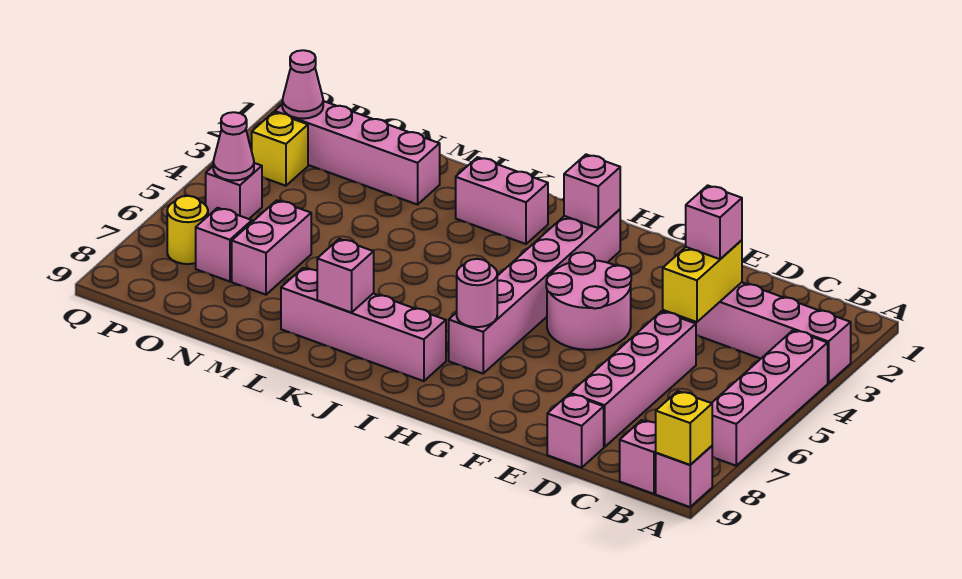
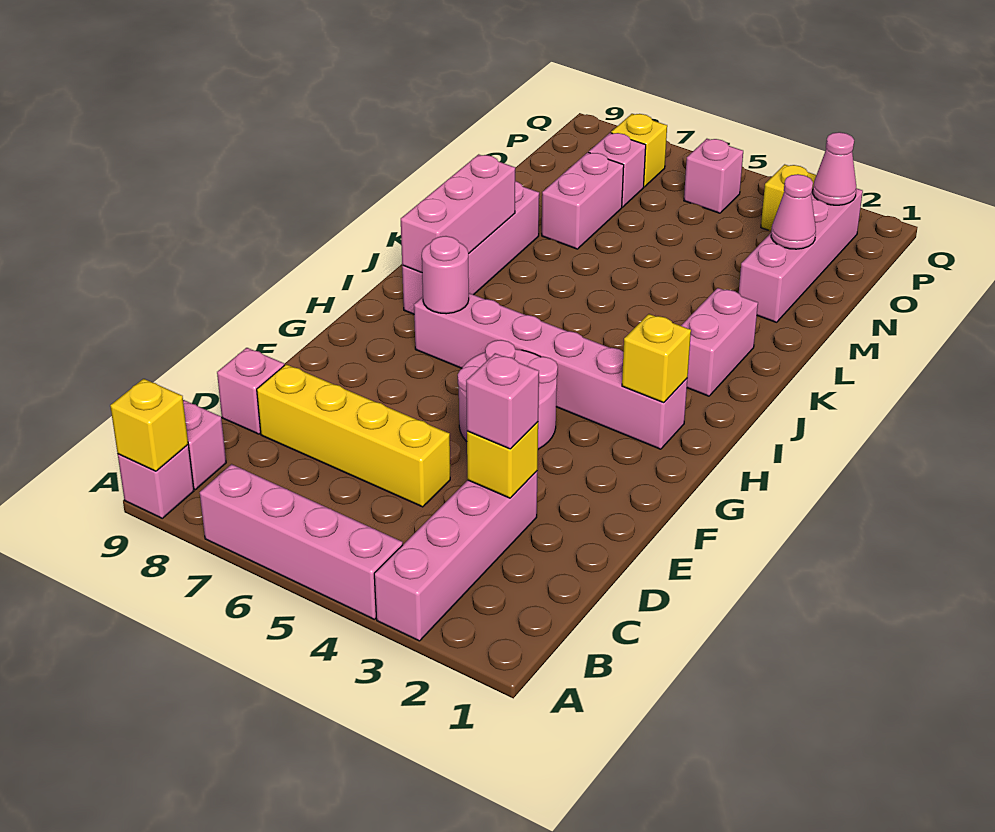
yellow brick D3:D4 level 2 -> yellow brick D3 level 2
pink brick D5:D8 level 1 -> yellow brick D5:D8 level 1
pink brick H2 level 2 -> yellow brick H2 level 2
pink brick K8 level 2 -> pink brick I8:K8 level 2
pink brick N6:N7 level 1 -> pink brick M7:N7 level 1
pink cone P5 level 2 -> pink cone N2 level 2
yellow round brick P7 level 1 -> yellow brick P7 level 1

